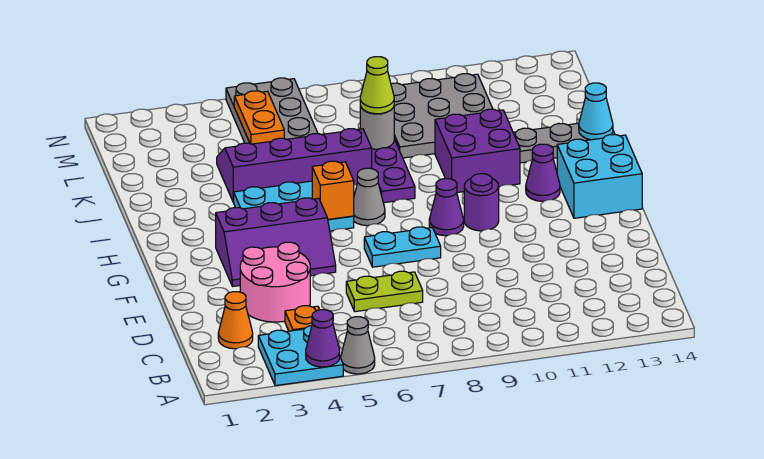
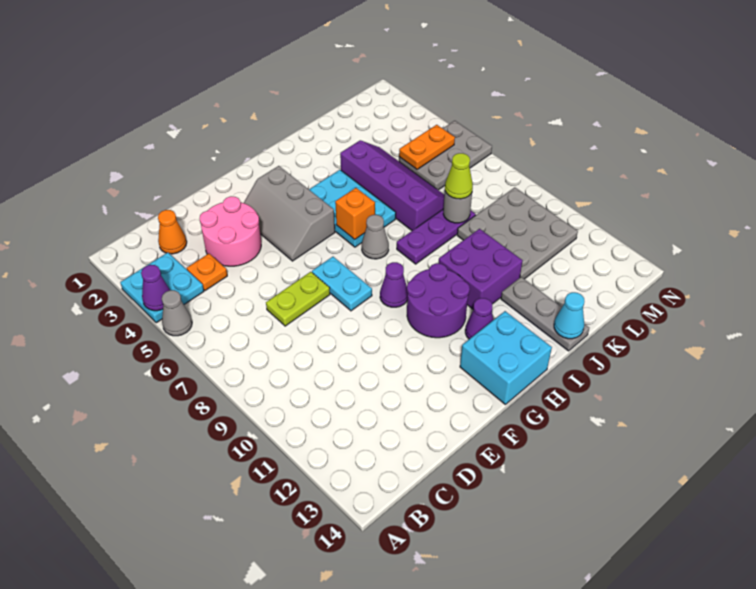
lime plate D6:D7 level 1 -> lime plate D7:E7 level 1
purple slope F3:G5 level 1 top G -> grey slope F3:G5 level 1 top G
purple round brick G10 level 1 -> purple round brick G10:H11 level 1

